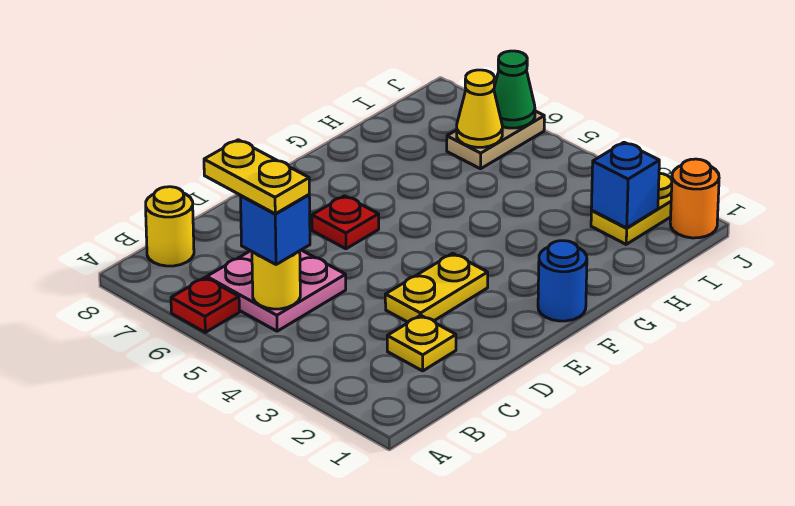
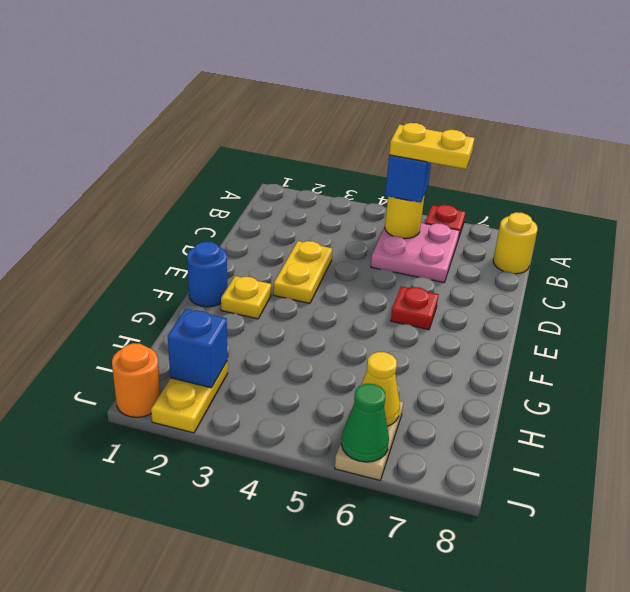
yellow plate C2 level 1 -> yellow plate F2 level 1

